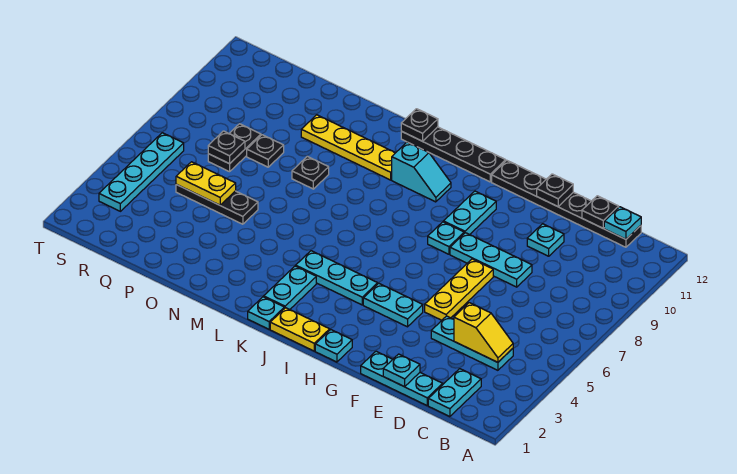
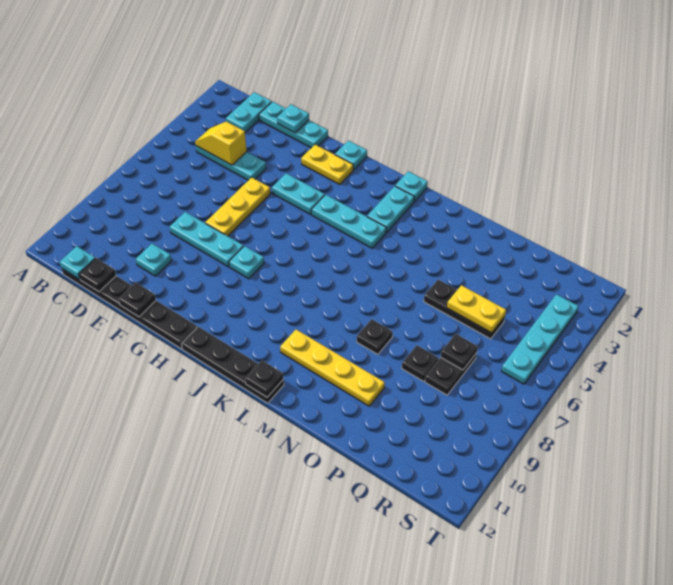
cyan plate H9:H10 level 1 -> none
yellow plate I1:J1 level 1 -> yellow plate G2:H2 level 1
cyan slope J10:K10 level 1 top K -> none

